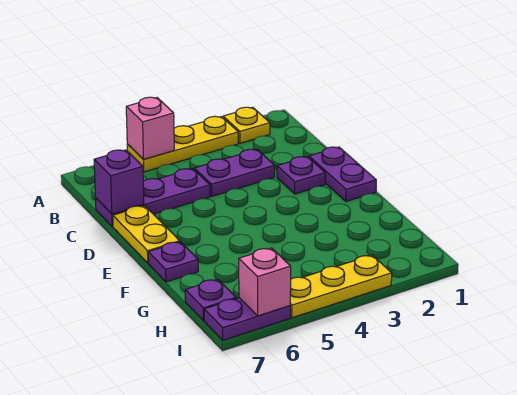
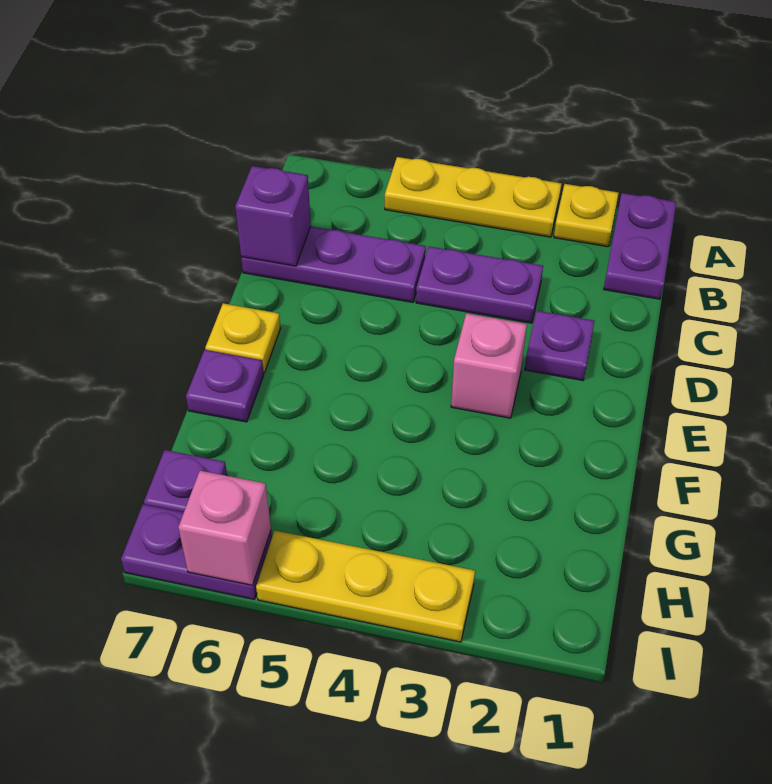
pink brick A5 level 2 -> pink brick E3 level 1
purple plate D1:E1 level 1 -> purple plate A1:B1 level 1
yellow plate D7:E7 level 1 -> yellow plate E7 level 1

